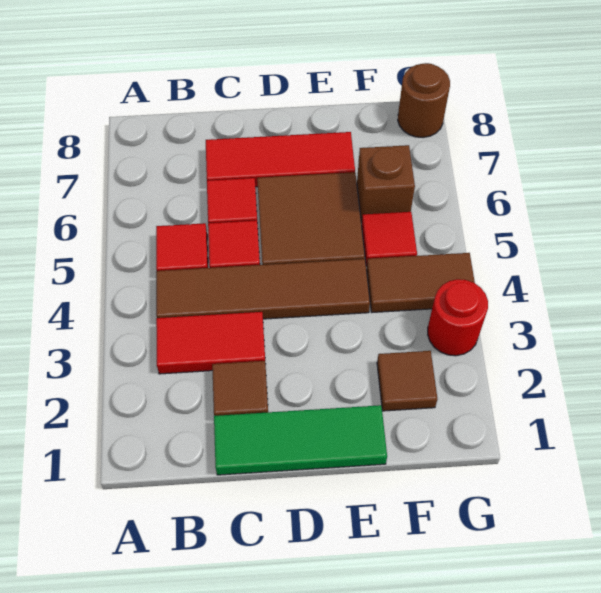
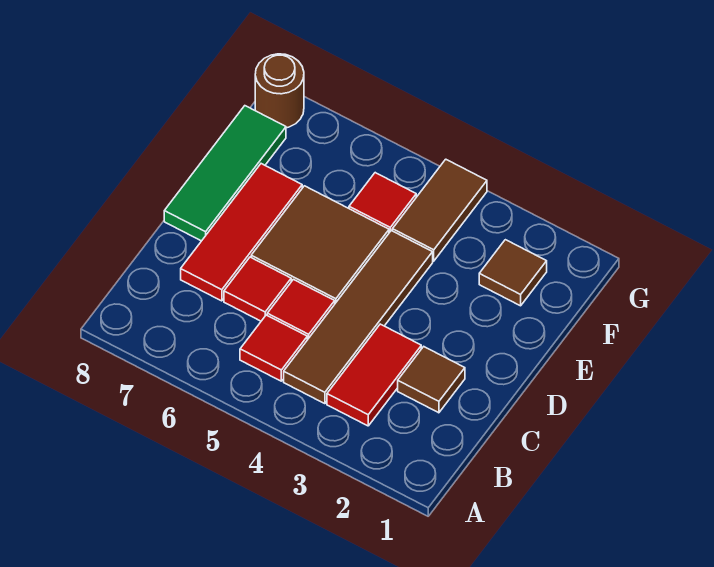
green tile C1:E1 level 1 -> green tile D8:F8 level 1
brown brick F6 level 1 -> none
red round brick G3 level 1 -> none

